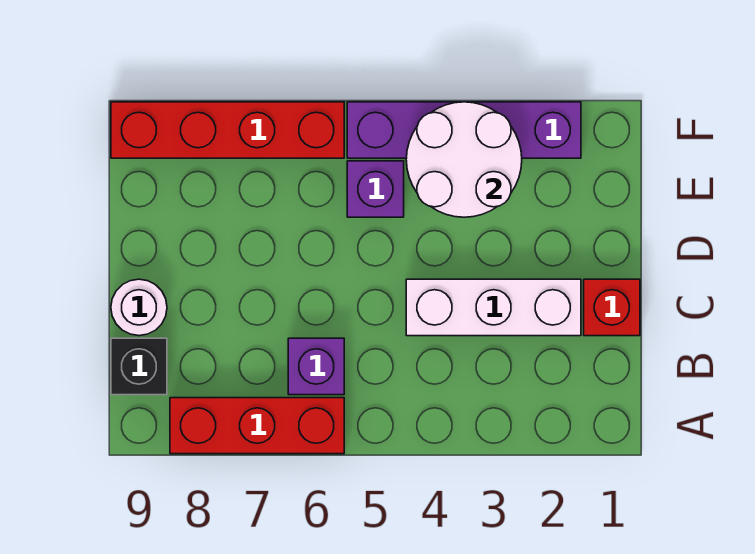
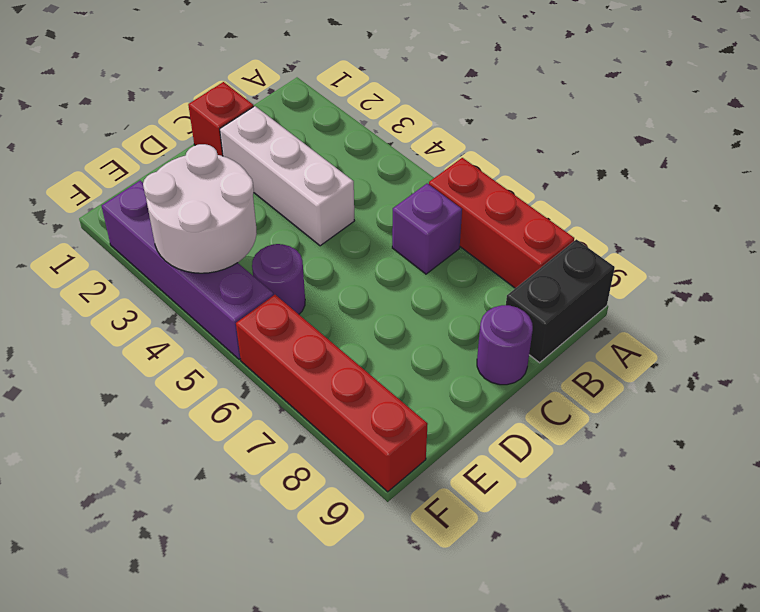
black brick B9 level 1 -> black brick A9:B9 level 1
white round brick C9 level 1 -> purple round brick C9 level 1
purple brick E5 level 1 -> purple round brick E5 level 1

